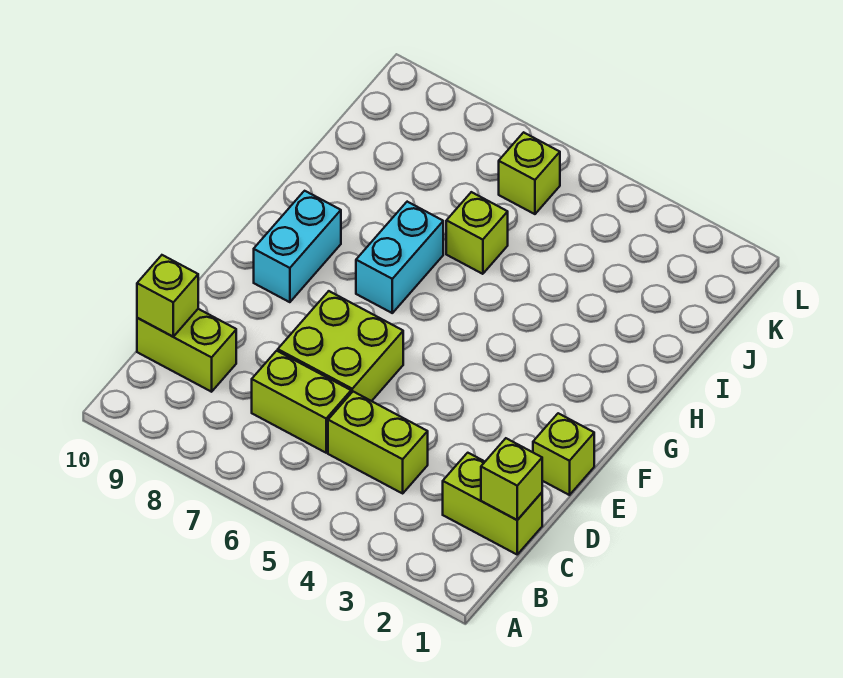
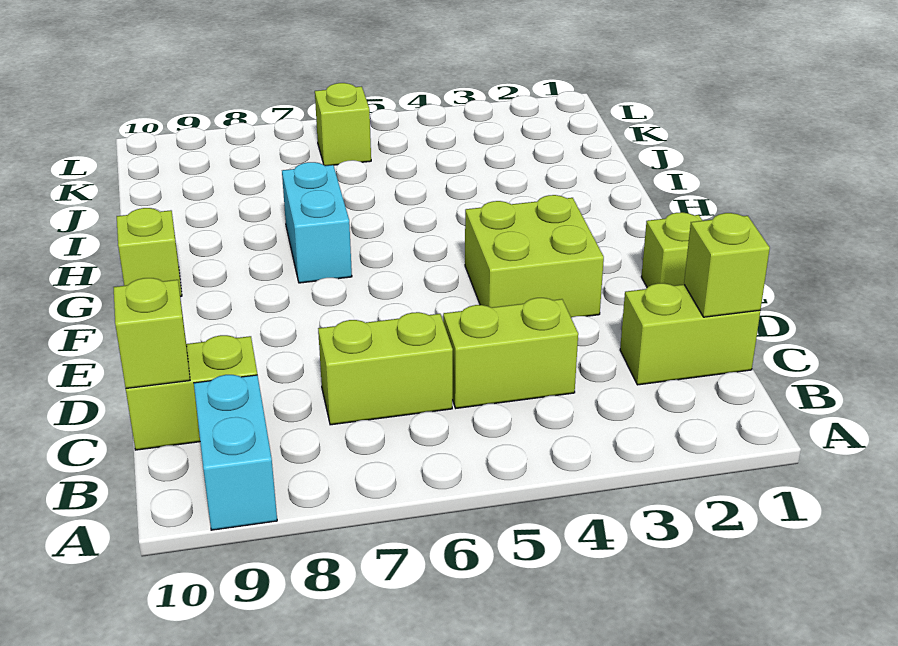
lime brick D6:E7 level 1 -> lime brick E3:F4 level 1
cyan brick F9:G9 level 1 -> cyan brick A9:B9 level 1
lime brick I6 level 1 -> lime brick G10 level 1

